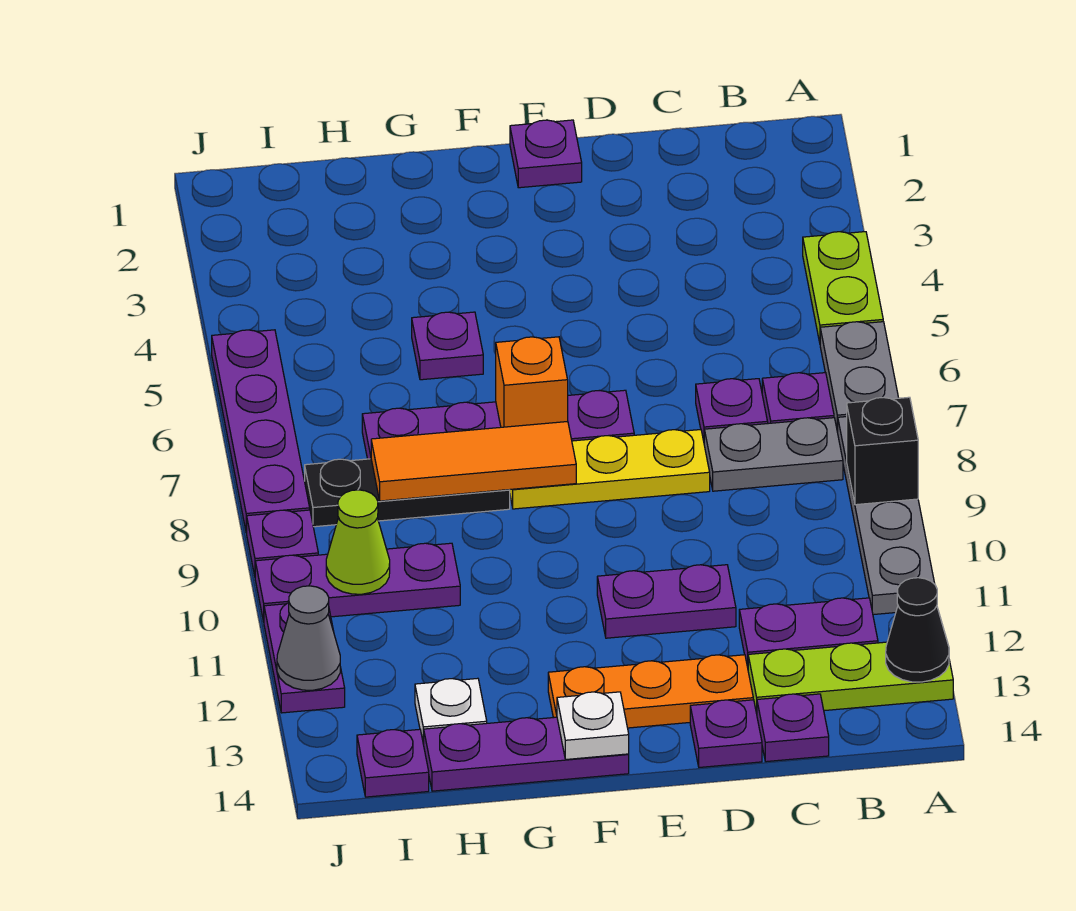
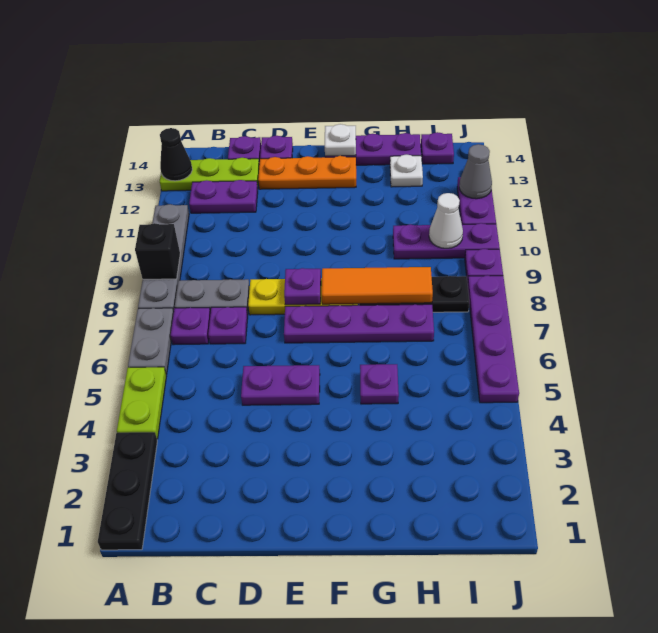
none -> black plate A1:A3 level 1
purple plate D11:E11 level 1 -> purple plate D5:E5 level 1
purple plate E1 level 1 -> purple plate E8 level 2
orange brick F7 level 2 -> none
lime cone I10 level 2 -> white cone I10 level 2

